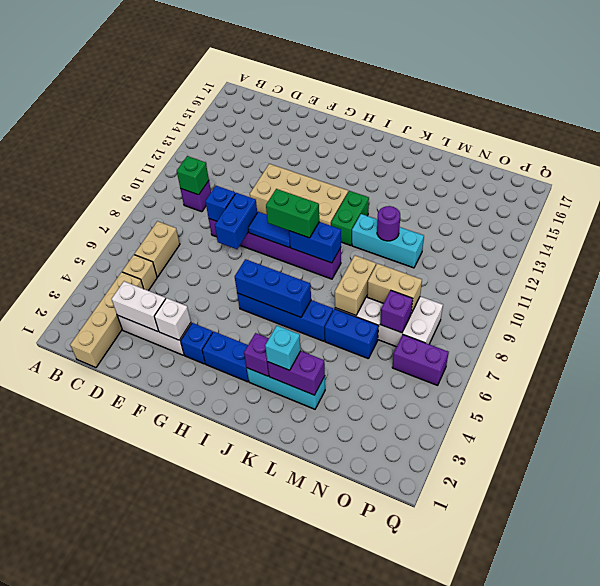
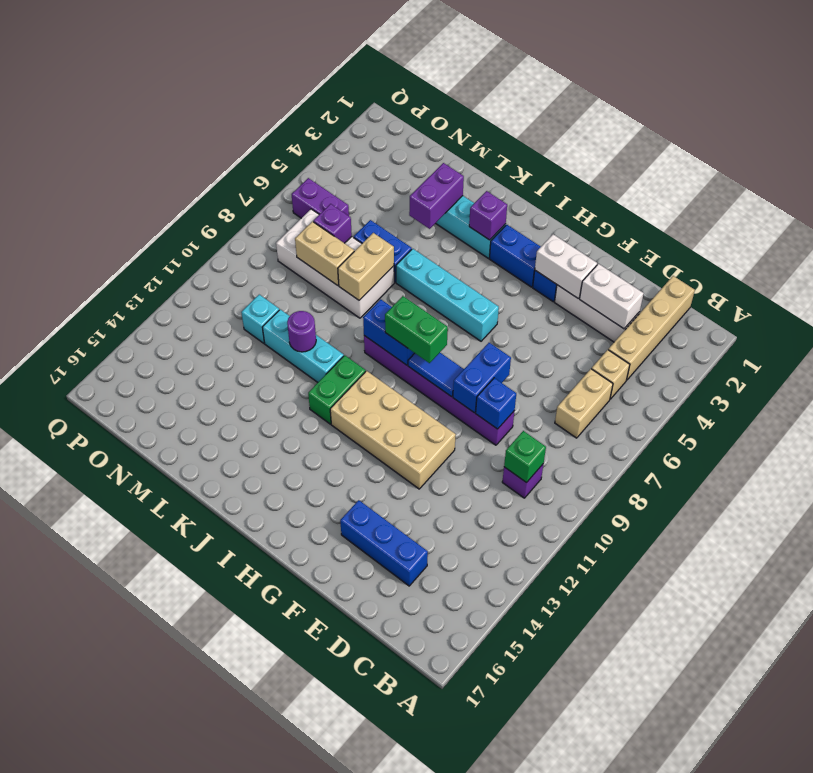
white brick F3 level 2 -> white brick F3:G3 level 2
blue brick H6:K6 level 1 -> cyan brick H6:K6 level 1
blue brick H6:J6 level 2 -> blue brick D15:F15 level 1
purple brick K3:L3 level 2 -> purple brick L3:L4 level 2
cyan brick K3 level 3 -> cyan brick N11 level 1

